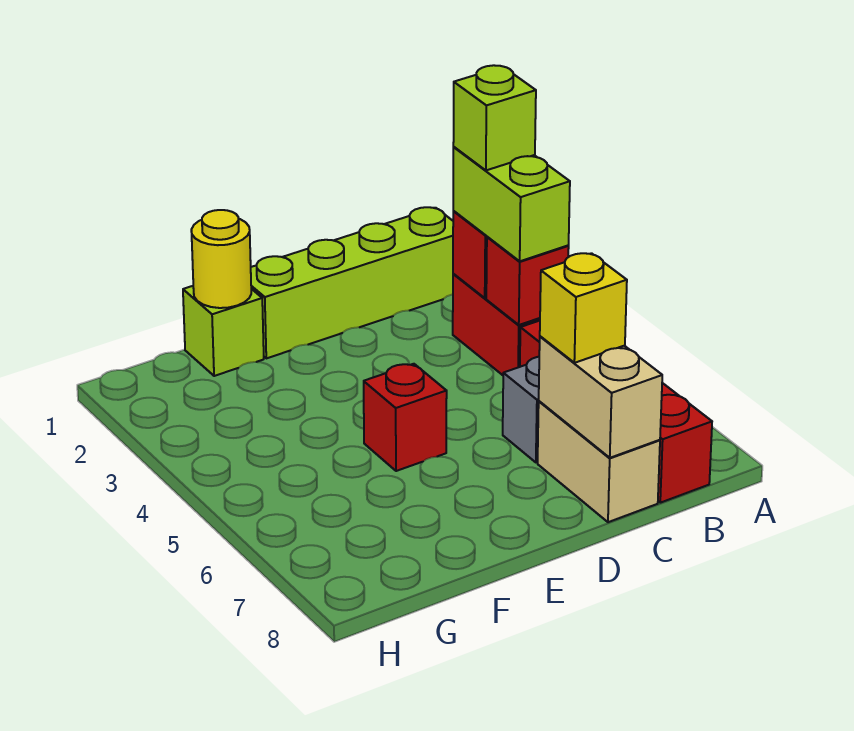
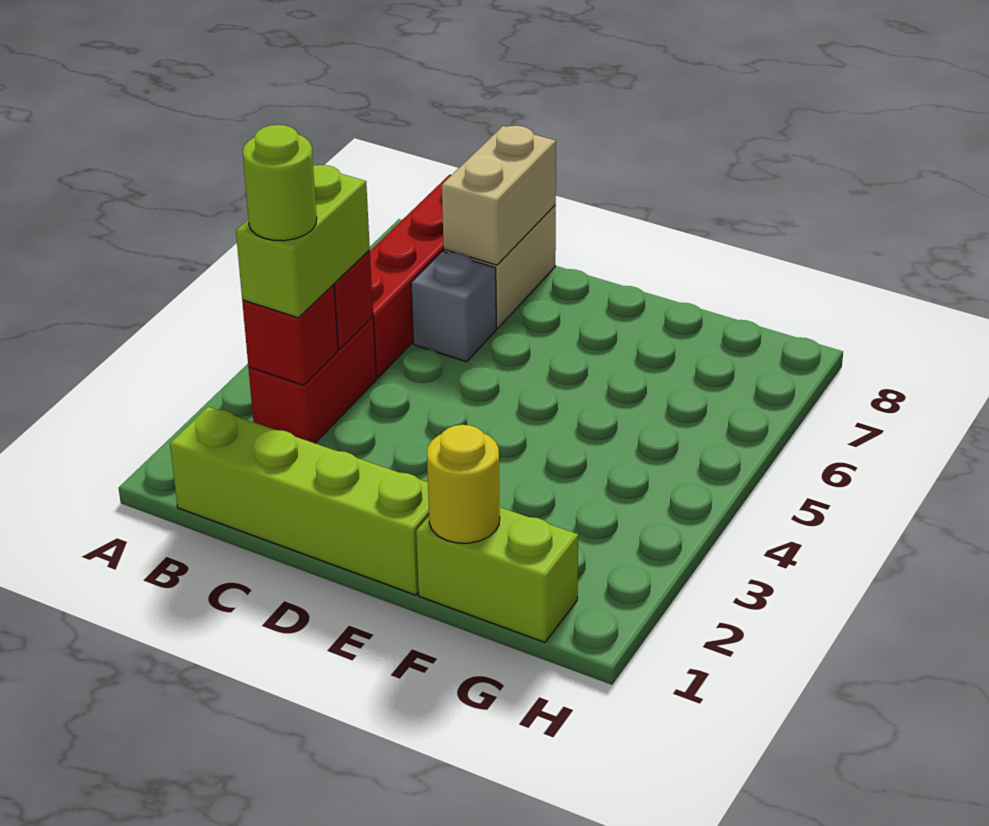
lime brick B3 level 4 -> lime round brick B3 level 4
yellow brick C7 level 3 -> none
red brick E5 level 1 -> none
lime brick F1 level 1 -> lime brick F1:G1 level 1

